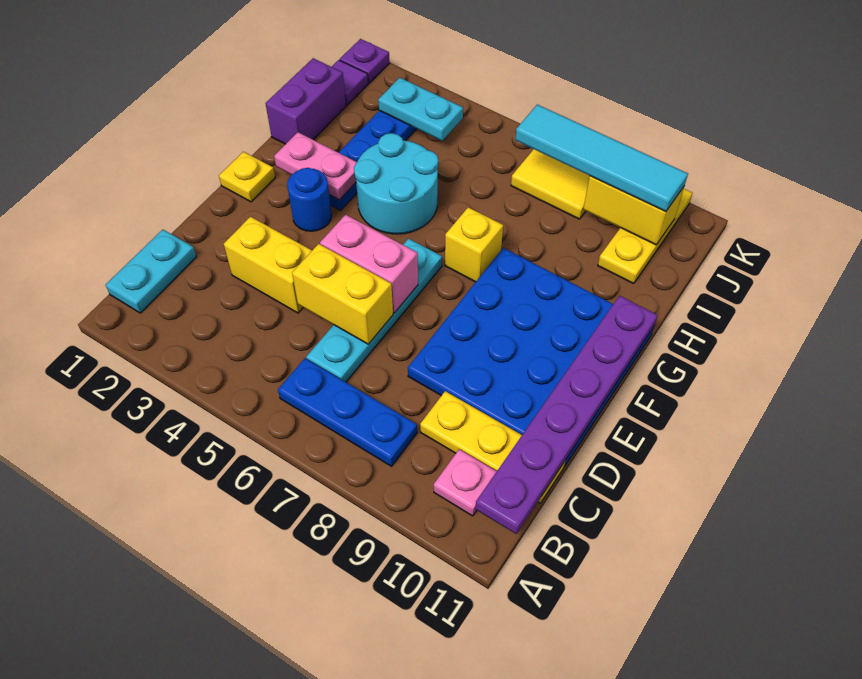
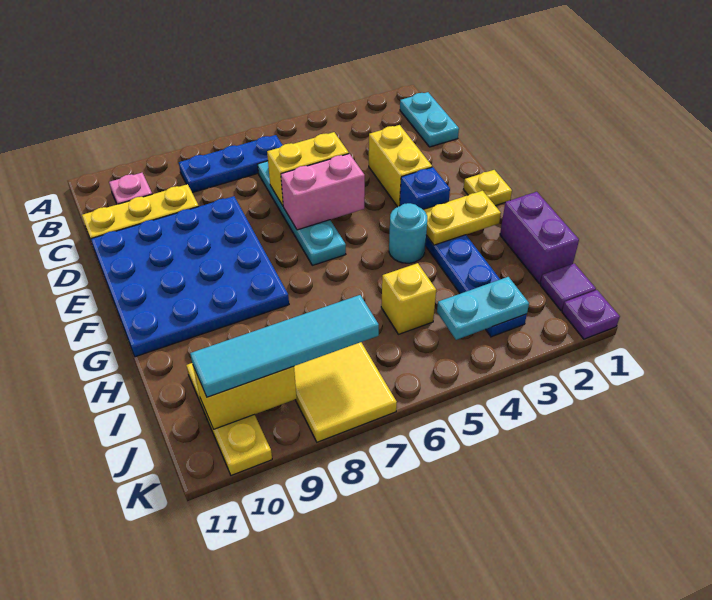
purple plate B11:G11 level 2 -> none
yellow brick D3:D4 level 1 -> yellow brick D3:E3 level 1
blue round brick F3 level 1 -> blue brick F3 level 1
pink plate G2:G3 level 2 -> yellow plate G2:G3 level 2
cyan round brick G4:H5 level 1 -> cyan round brick G4 level 1
yellow brick G7 level 1 -> yellow brick I5 level 1

